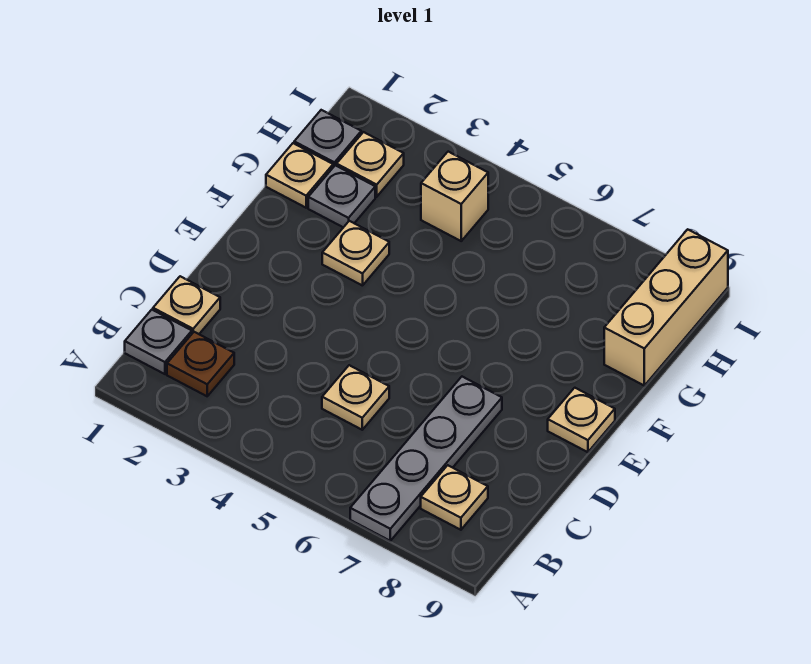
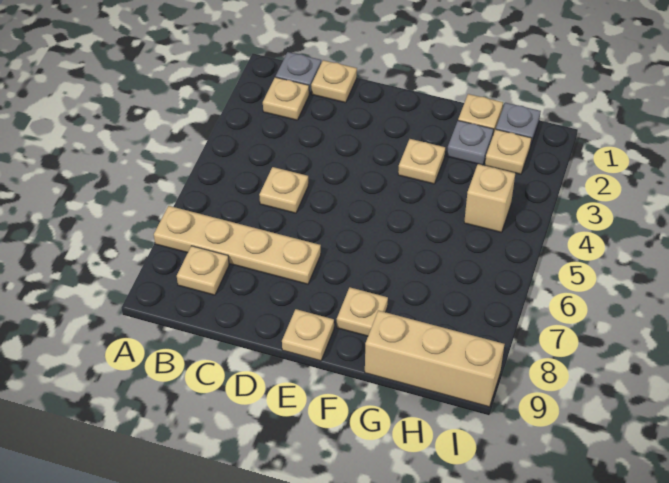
grey plate A7:D7 level 1 -> tan plate A7:D7 level 1
brown plate B2 level 1 -> tan plate B2 level 1
none -> tan plate F8 level 1

